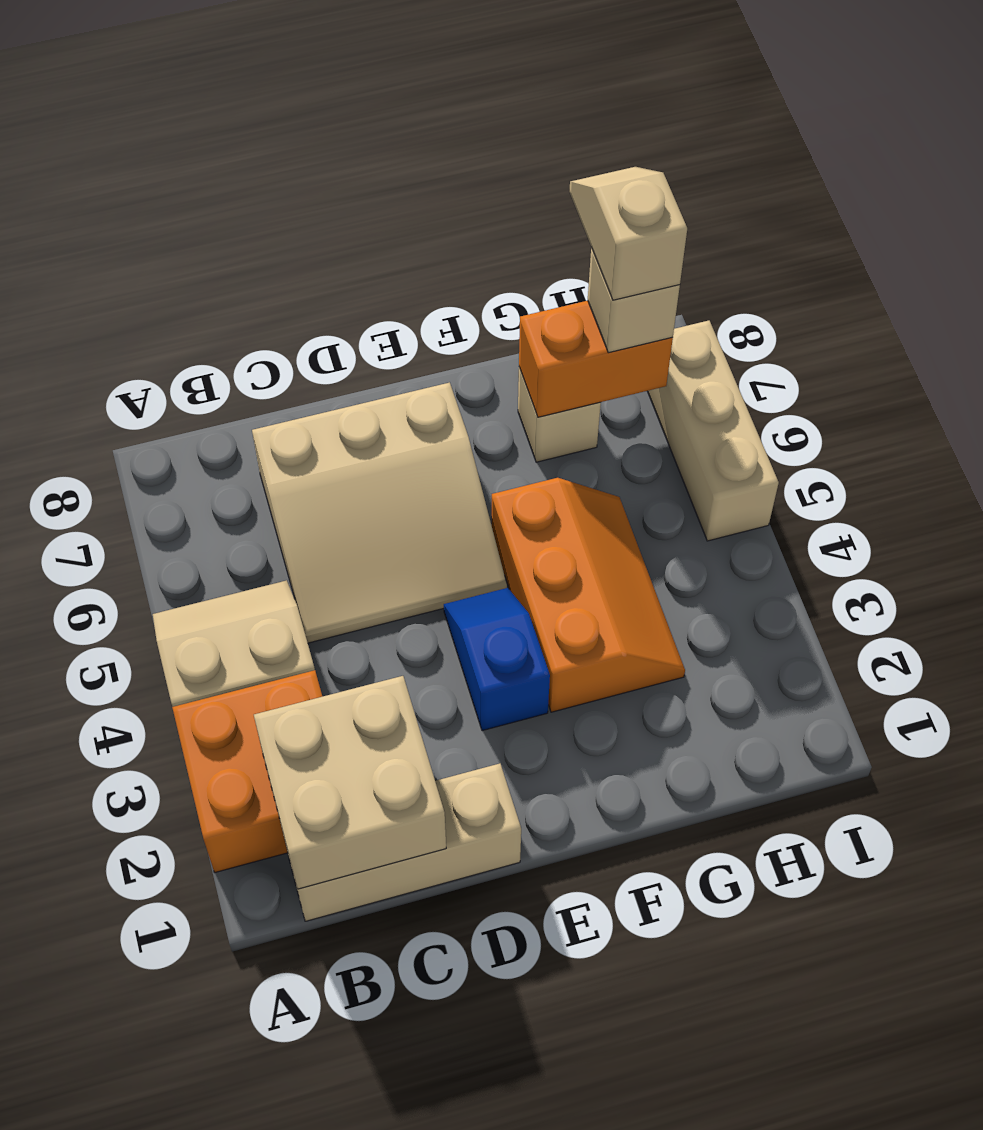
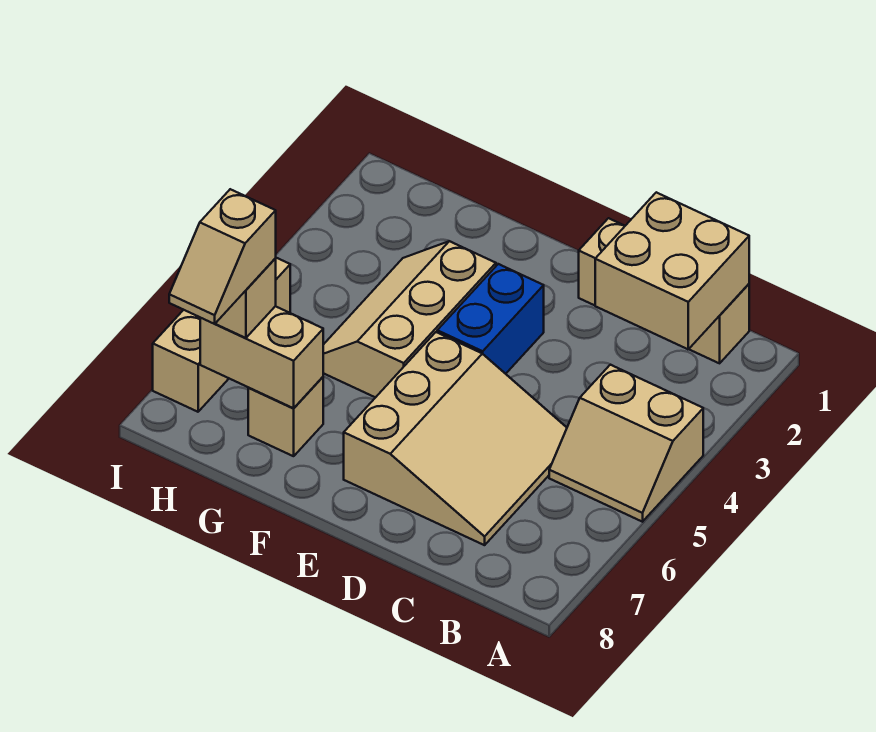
orange brick A2:B3 level 1 -> none
tan slope C5:E7 level 1 top 7 -> tan slope C5:E7 level 1 top E
blue slope E3:E4 level 1 top 3 -> blue brick E3:E4 level 1
orange slope F3:G5 level 1 top F -> tan slope F3:G5 level 1 top F
orange brick G7:H7 level 2 -> tan brick G7:H7 level 2

